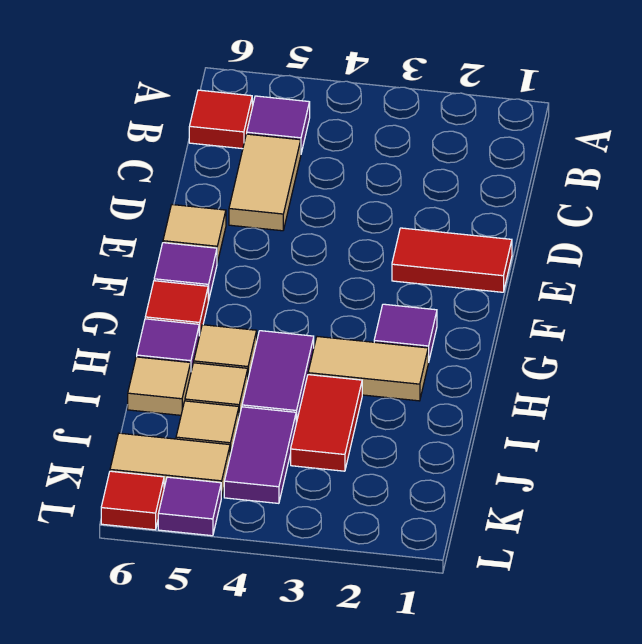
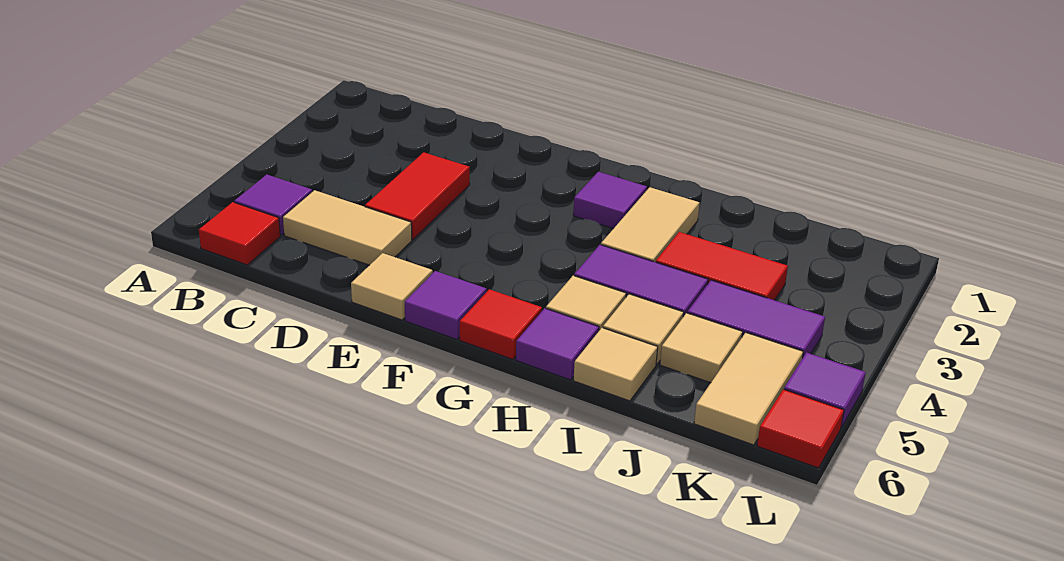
red tile E1:E2 level 1 -> red tile D3:D4 level 1

